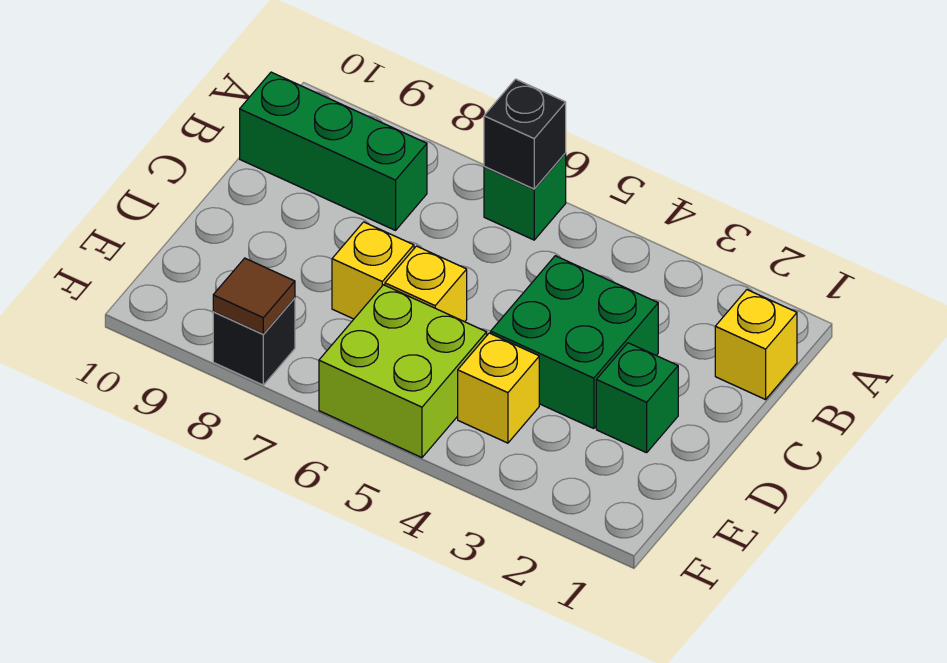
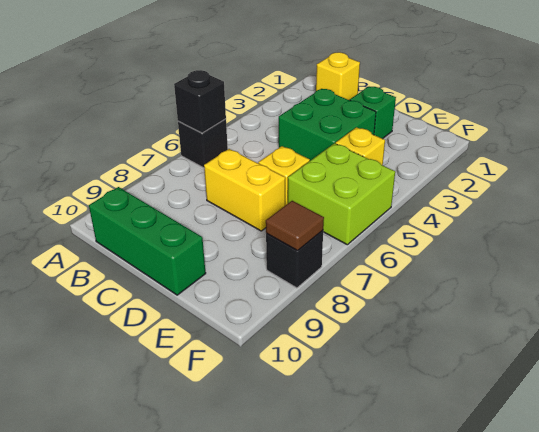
green brick A6 level 1 -> black brick A6 level 1
green brick B8:B10 level 1 -> green brick B10:D10 level 1
yellow brick D7 level 1 -> yellow brick C7:D7 level 1

